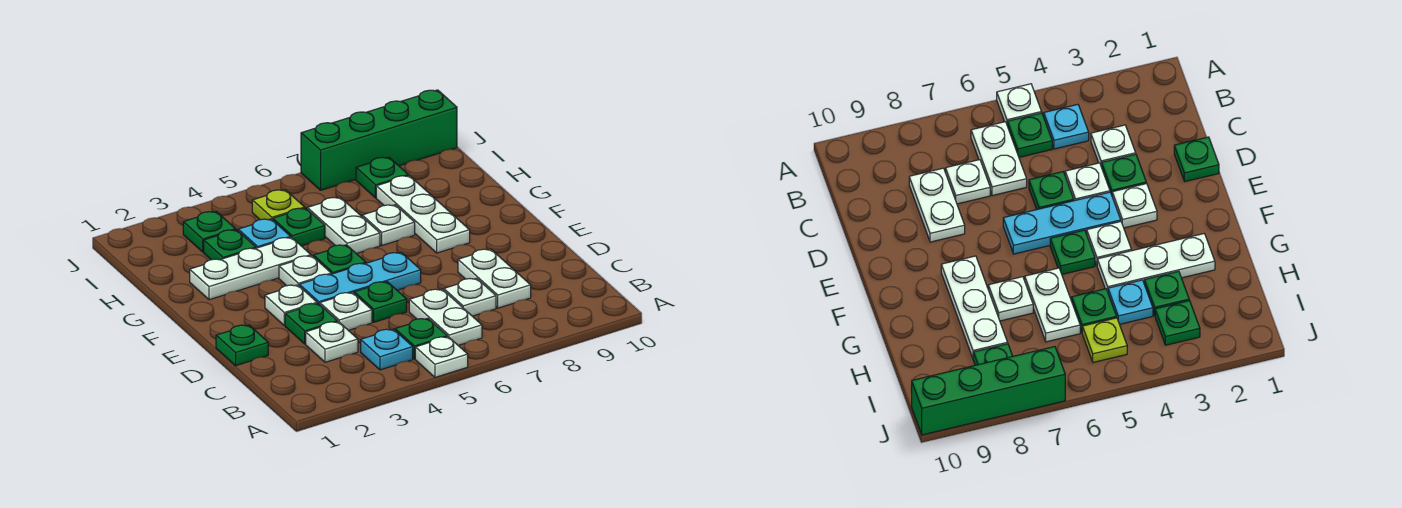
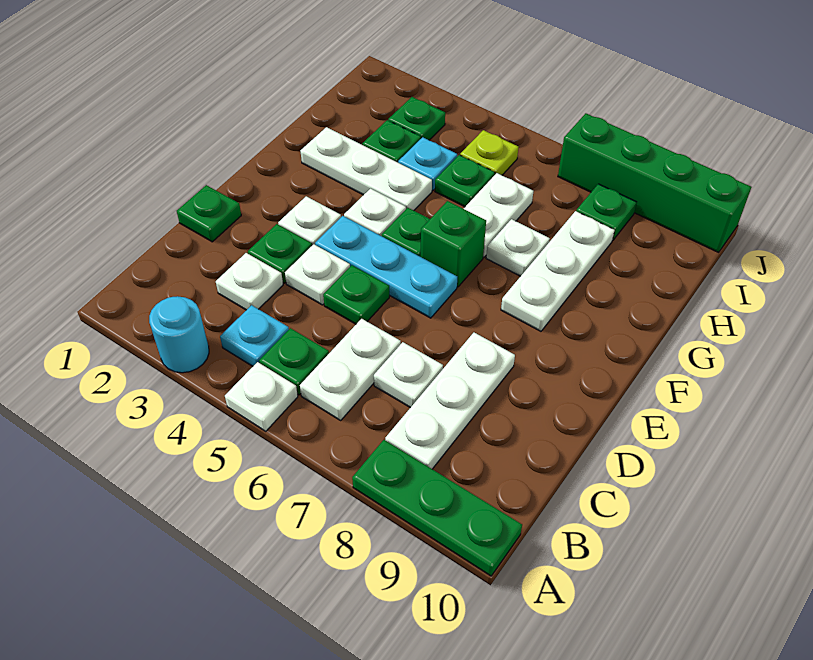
none -> cyan round brick A3 level 1
none -> green plate A8:A10 level 1
white plate C8:D8 level 1 -> white plate B8:D8 level 1
none -> green brick F6 level 1

